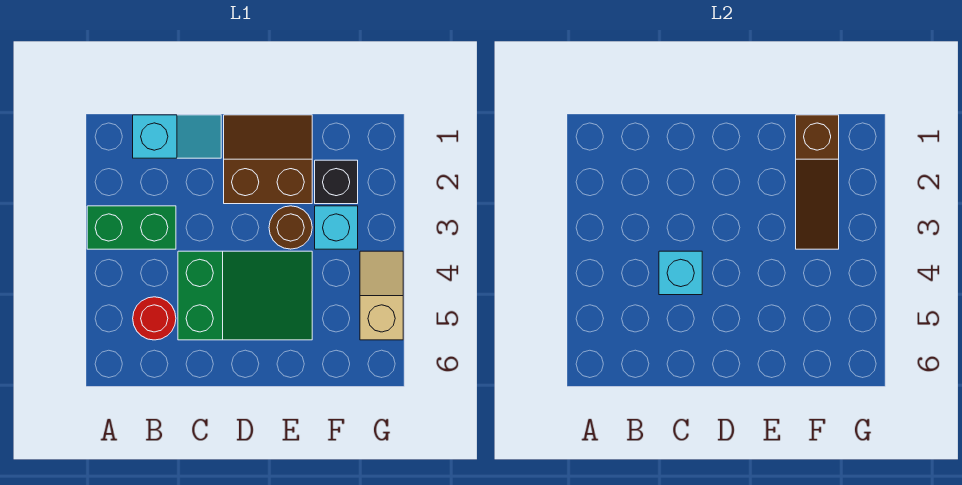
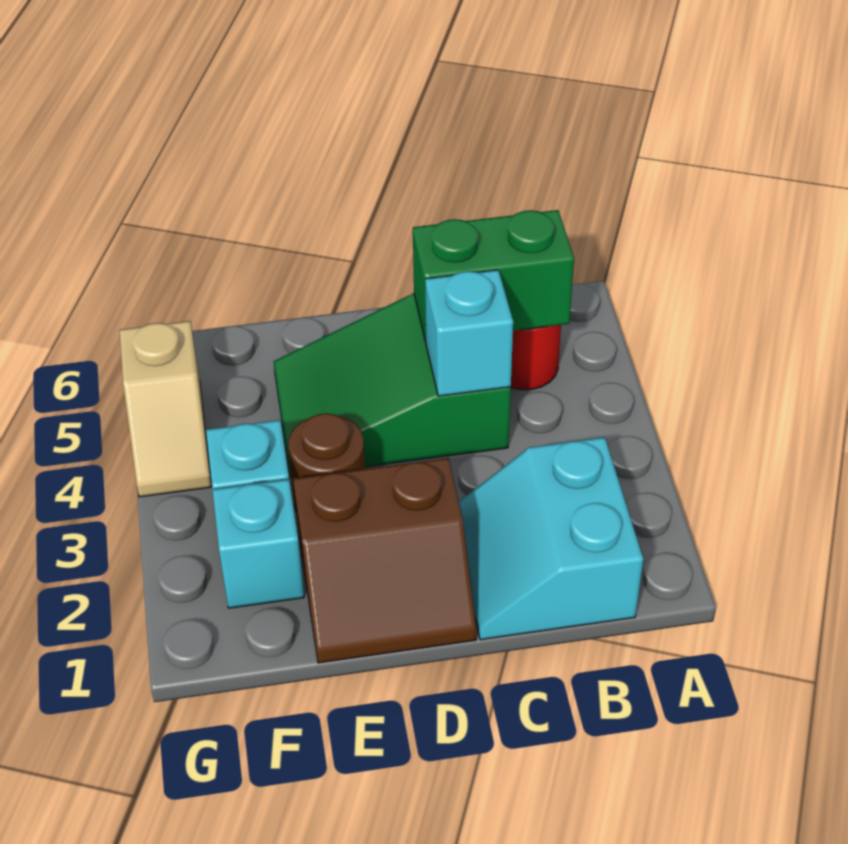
green brick A3:B3 level 1 -> green brick B5:C5 level 2
cyan slope B1:C1 level 1 top B -> cyan slope B1:C2 level 1 top B
brown slope F1:F3 level 2 top 1 -> none
black brick F2 level 1 -> cyan brick F2 level 1

